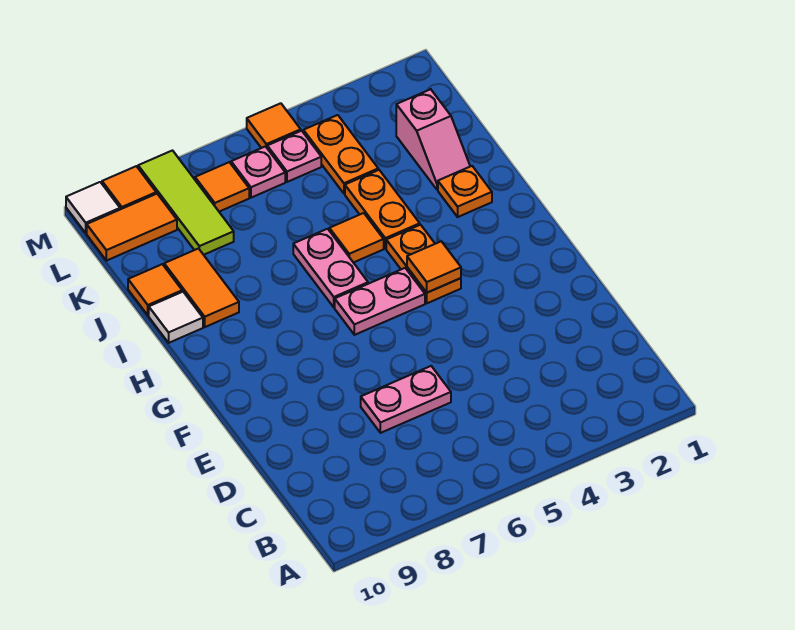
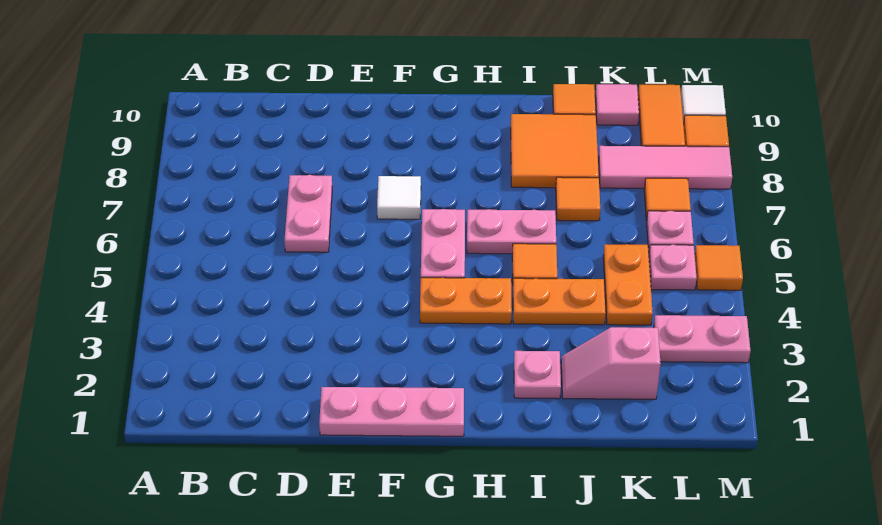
none -> pink plate E1:G1 level 1
orange tile G4 level 2 -> orange tile J7 level 1
orange plate I2 level 1 -> pink plate I2 level 1
orange tile I9:J9 level 1 -> orange tile I8:J9 level 1
white tile I10 level 1 -> white tile F7 level 1
orange plate K4:L4 level 1 -> orange plate K4:K5 level 1
lime tile K8:M8 level 1 -> pink tile K8:M8 level 1
none -> pink tile K10 level 1
none -> pink plate L3:M3 level 1

